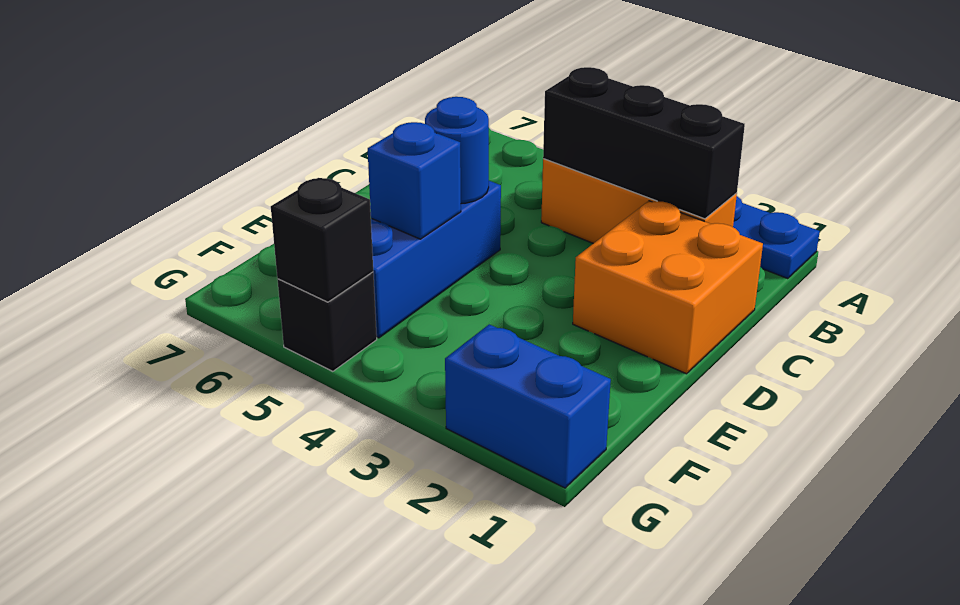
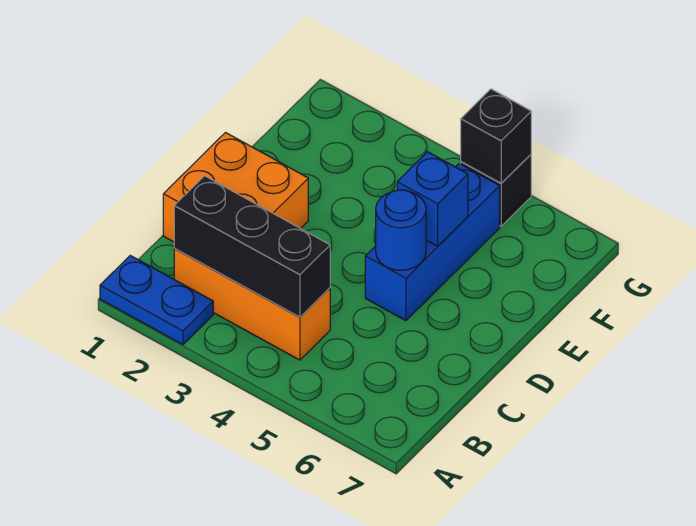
blue brick G1:G2 level 1 -> none

